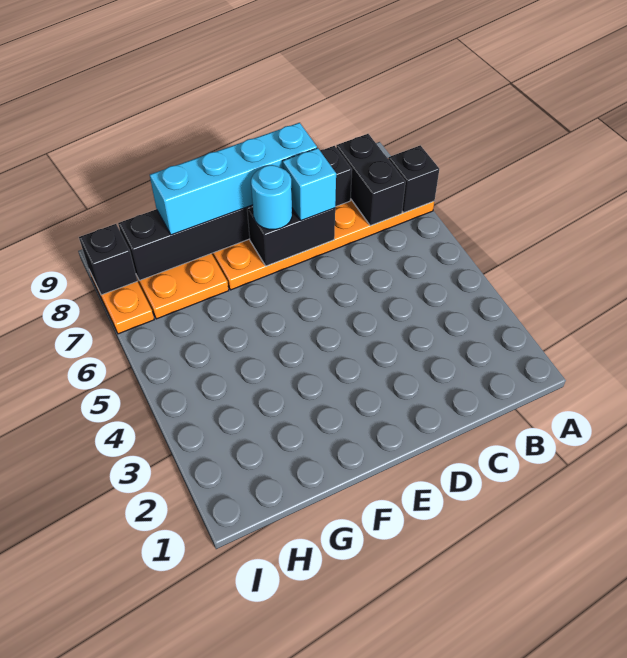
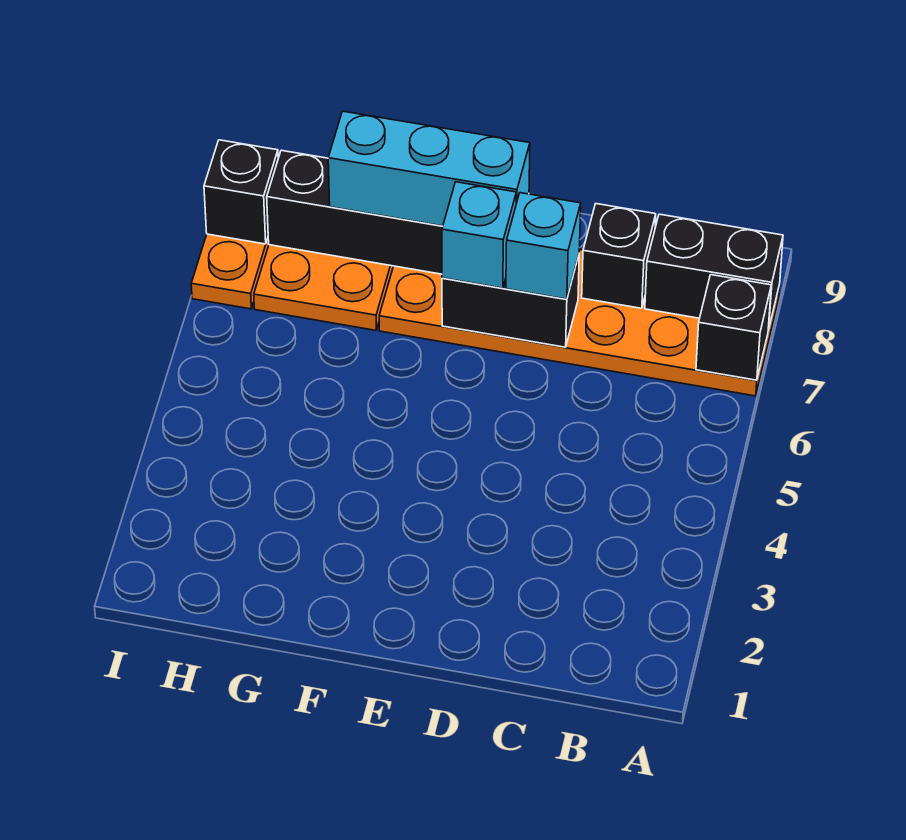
black brick B7:B8 level 2 -> black brick A8:B8 level 2
cyan brick D8:G8 level 3 -> cyan brick E8:G8 level 3
cyan round brick E7 level 3 -> cyan brick E7 level 3

